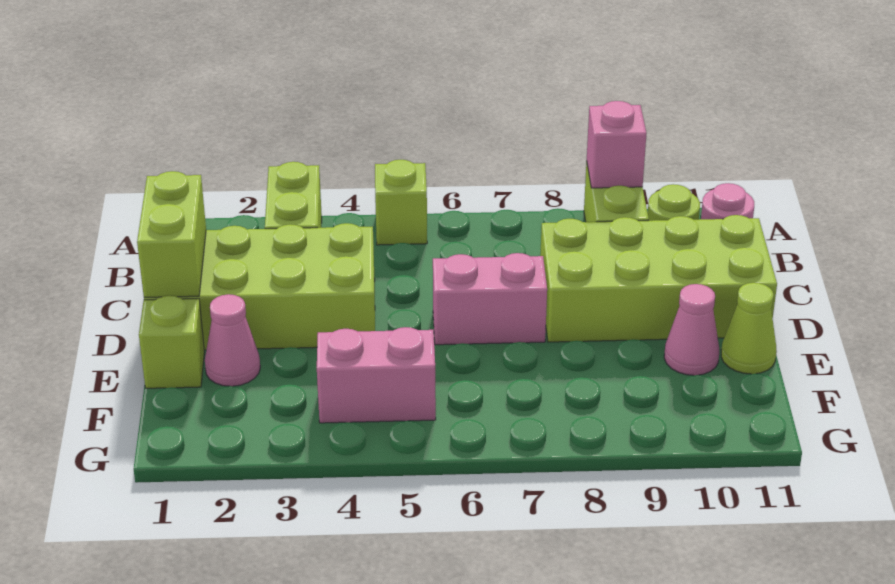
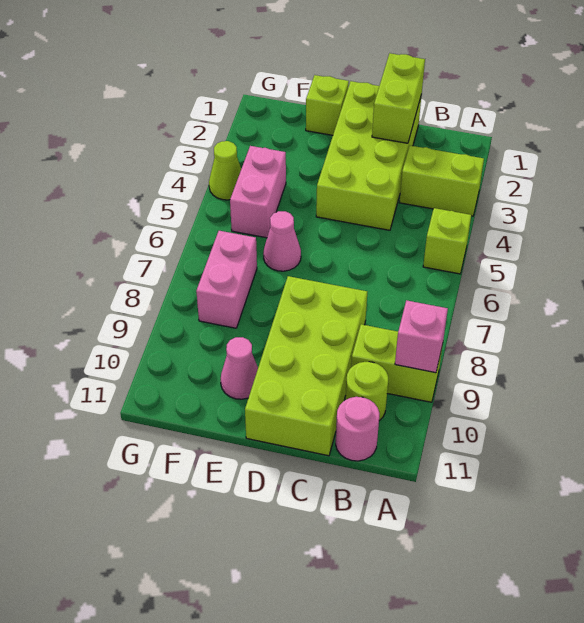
lime brick C1:D1 level 2 -> lime brick C1:C2 level 2
pink brick D6:D7 level 1 -> pink brick F7:F8 level 1
pink cone E2 level 1 -> pink cone E6 level 1
lime cone E11 level 1 -> lime cone G4 level 1

